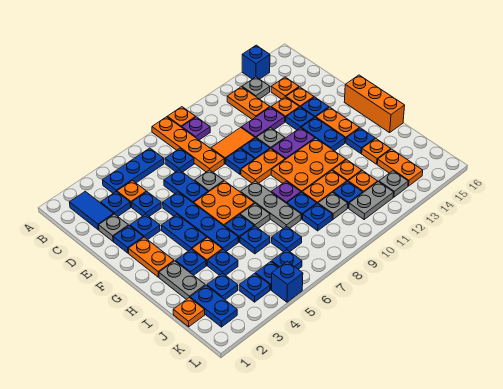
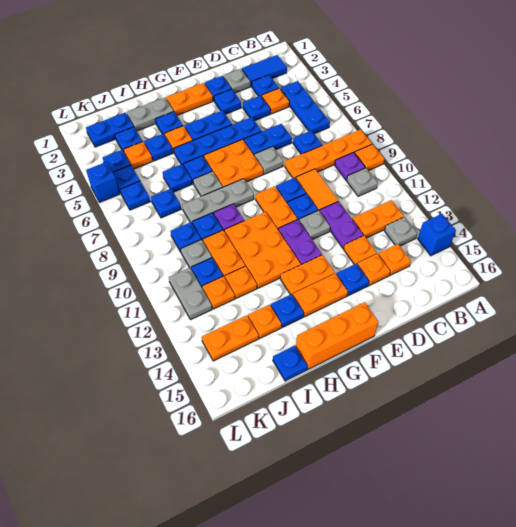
blue plate E13 level 1 -> blue plate I16 level 1
blue plate F13:G13 level 1 -> orange plate F13:G13 level 1
orange plate J1 level 1 -> orange plate J4 level 1
grey plate K13 level 1 -> grey plate B10 level 1

